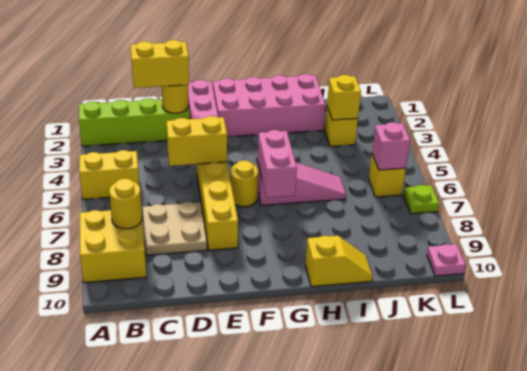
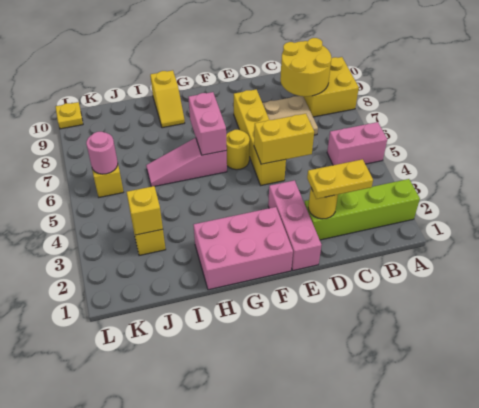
yellow brick A5:B5 level 1 -> pink brick A5:B5 level 1
yellow round brick B8 level 2 -> yellow round brick B8:C9 level 2
yellow brick C2:D2 level 3 -> yellow plate C2:D2 level 3
pink brick F1:I2 level 1 -> pink brick F1:H2 level 1
yellow slope H10:I10 level 1 top H -> yellow slope H9:H10 level 1 top 10
pink brick K6 level 2 -> pink round brick K6 level 2
lime plate L7 level 1 -> none
pink plate L10 level 1 -> yellow plate L10 level 1

